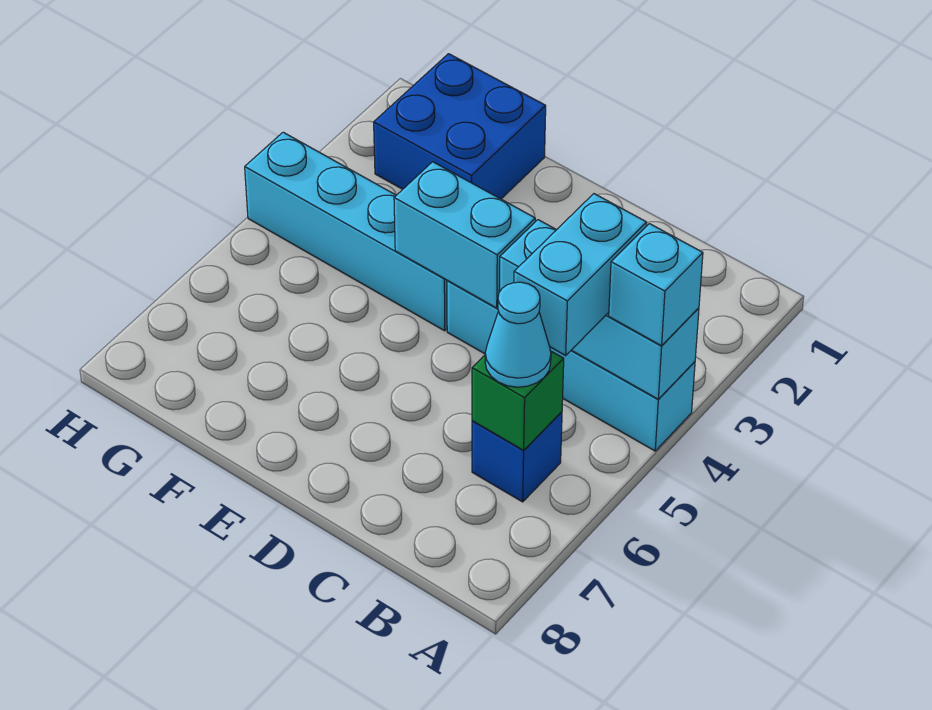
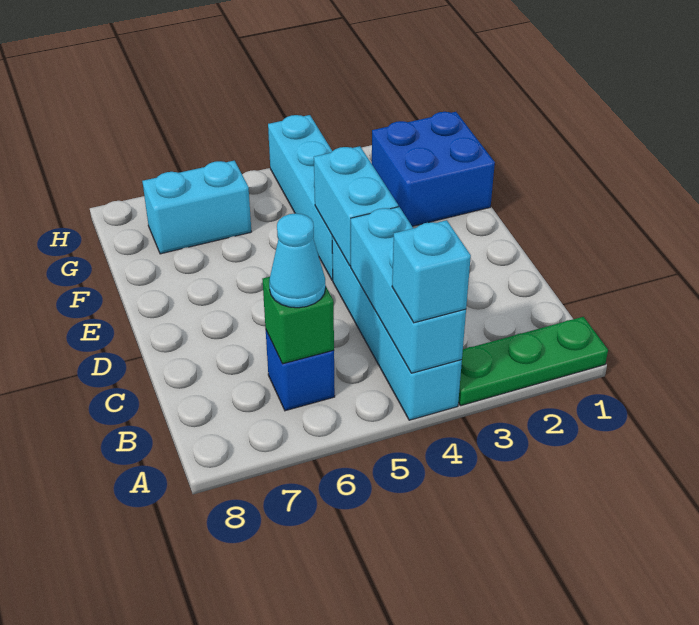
none -> green plate A1:A3 level 1
cyan brick B4:B5 level 3 -> cyan brick G6:G7 level 1

